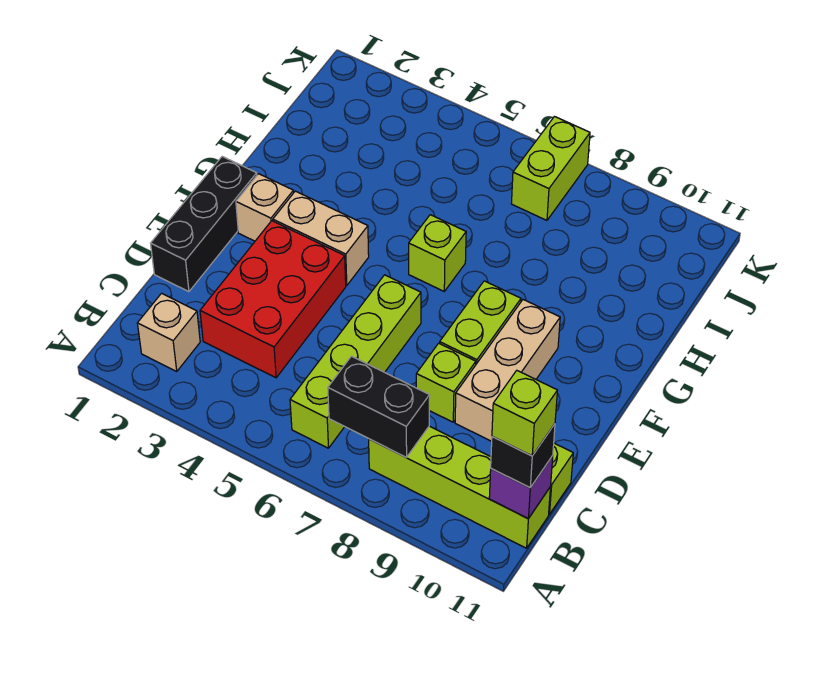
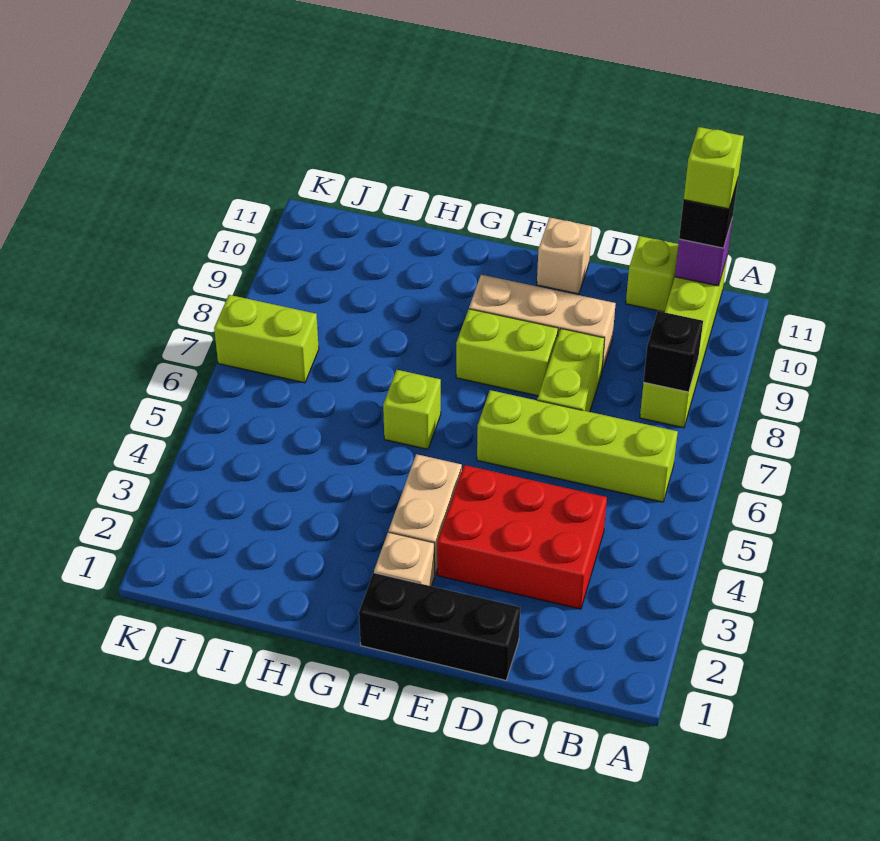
tan brick B2 level 1 -> tan brick E11 level 1
black brick B7:B8 level 2 -> black brick B8 level 2
lime brick D8 level 1 -> lime brick D7:D8 level 1

